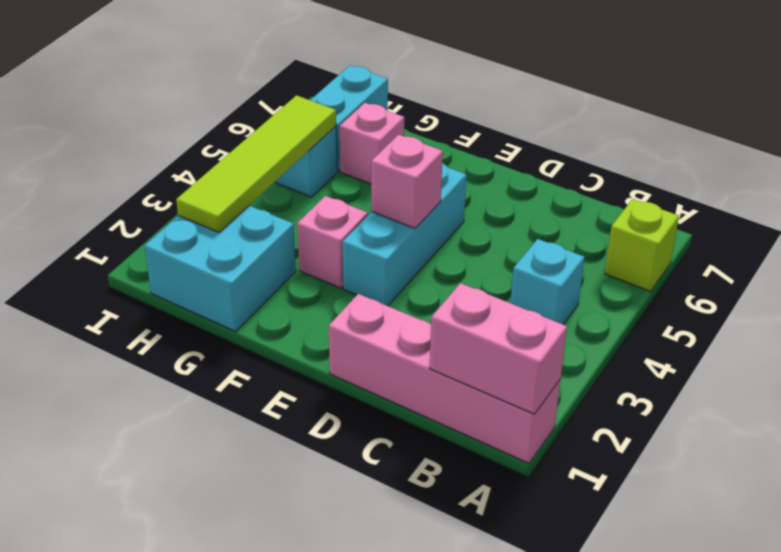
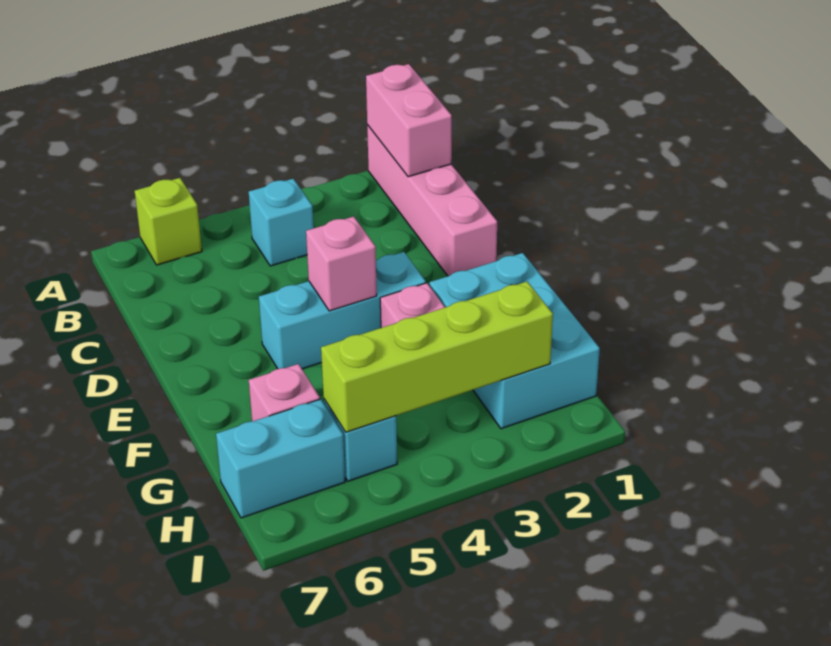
cyan brick G1:H2 level 1 -> cyan brick F1:H2 level 1
lime tile H2:H5 level 2 -> lime brick H2:H5 level 2

